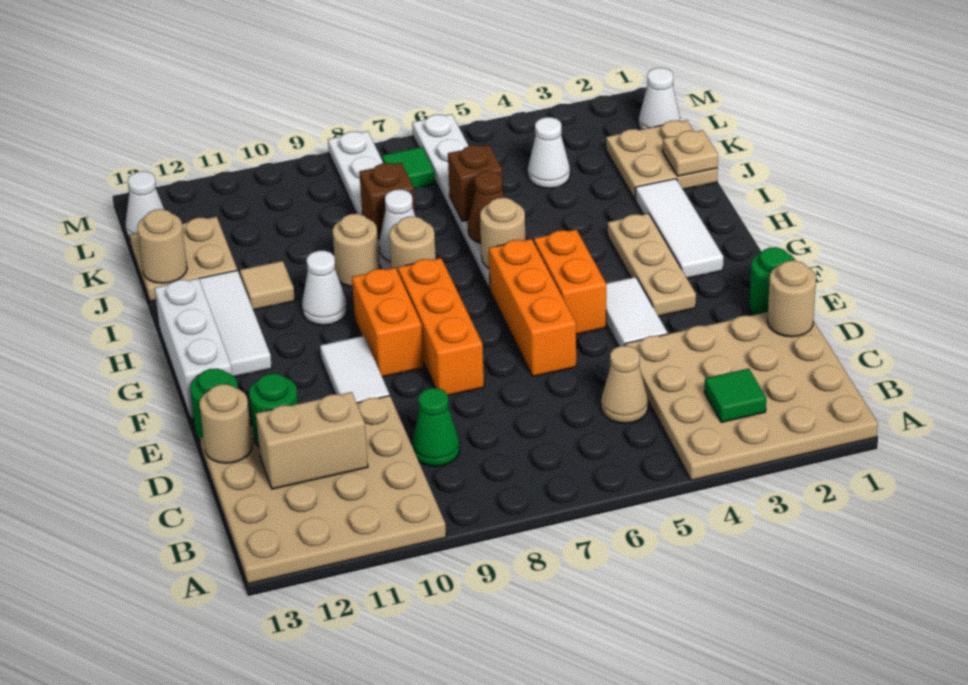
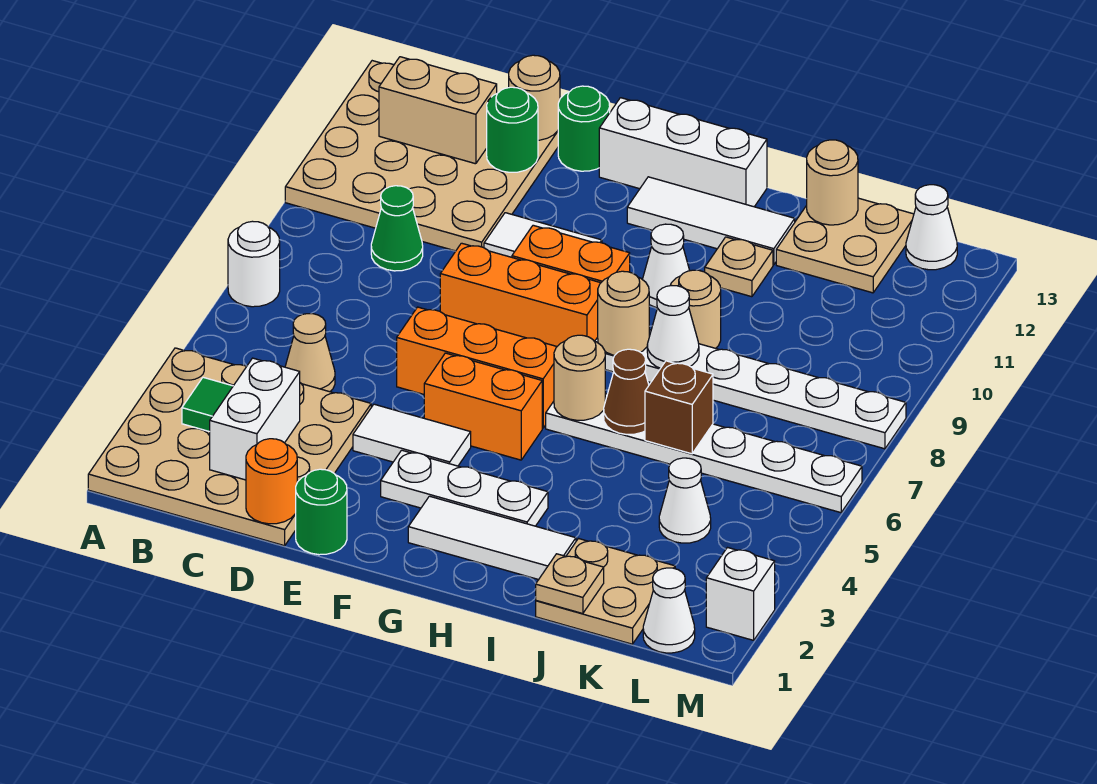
none -> white round brick A7 level 1
none -> white brick C2:C3 level 2
tan brick C11:C12 level 2 -> tan brick B12:C12 level 2
tan round brick D1 level 2 -> orange round brick D1 level 2
tan plate F3:H3 level 1 -> white plate F3:H3 level 1
tan tile I11 level 1 -> tan plate I11 level 1
brown brick J8 level 2 -> none
green tile L7 level 1 -> none
none -> white brick M2 level 1

